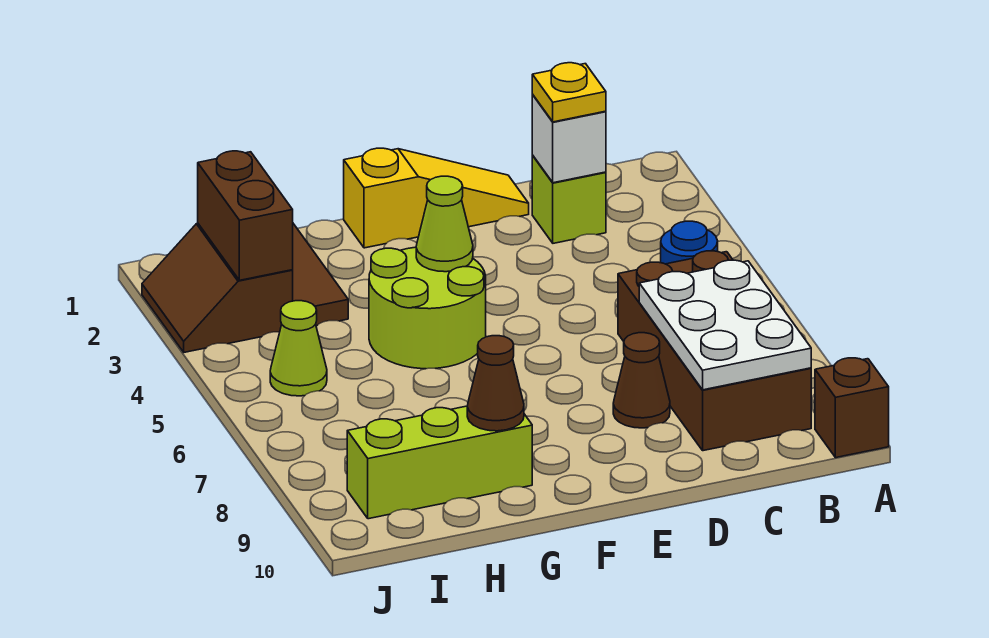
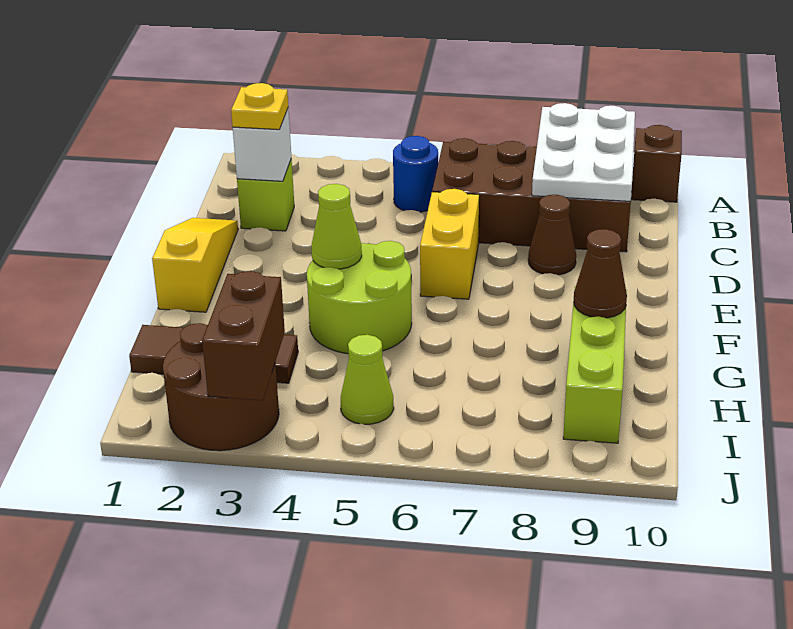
white plate B7:C9 level 2 -> white plate A8:C9 level 2
none -> yellow brick D6:E6 level 1
brown slope I2:J3 level 1 top I -> brown round brick I2:J3 level 1
brown brick I2:I3 level 2 -> brown brick I3:J3 level 2

